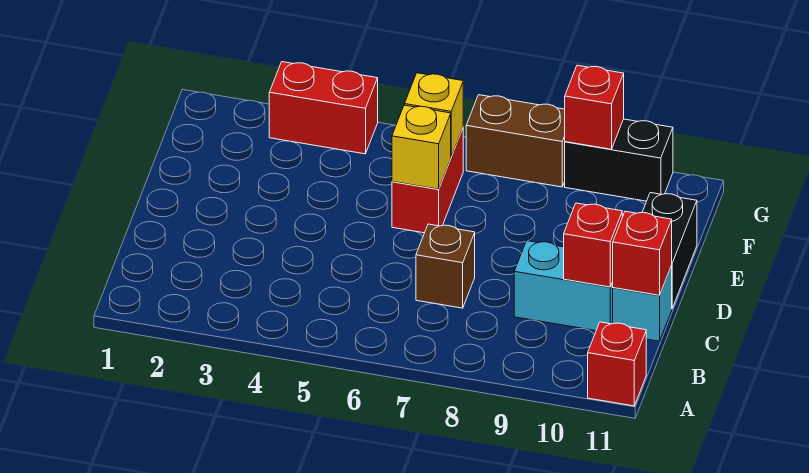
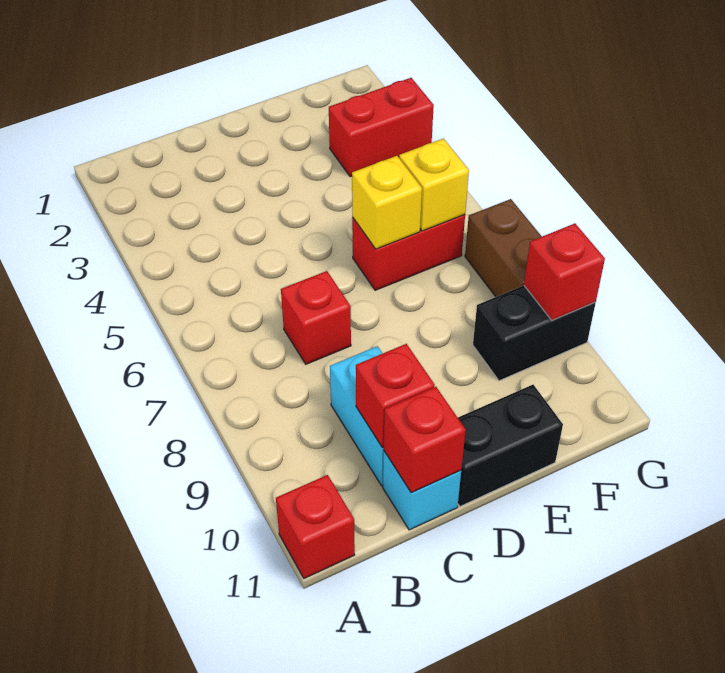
brown brick C7 level 1 -> red brick C7 level 1
red brick G3:G4 level 1 -> red brick F3:G3 level 1
black brick G9:G10 level 1 -> black brick F9:G9 level 1

